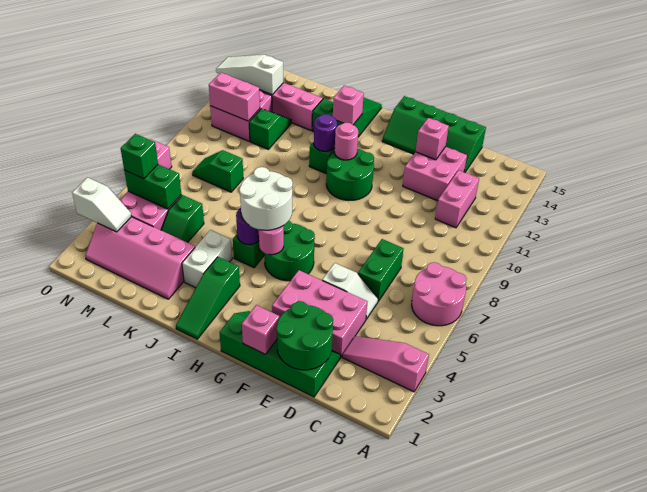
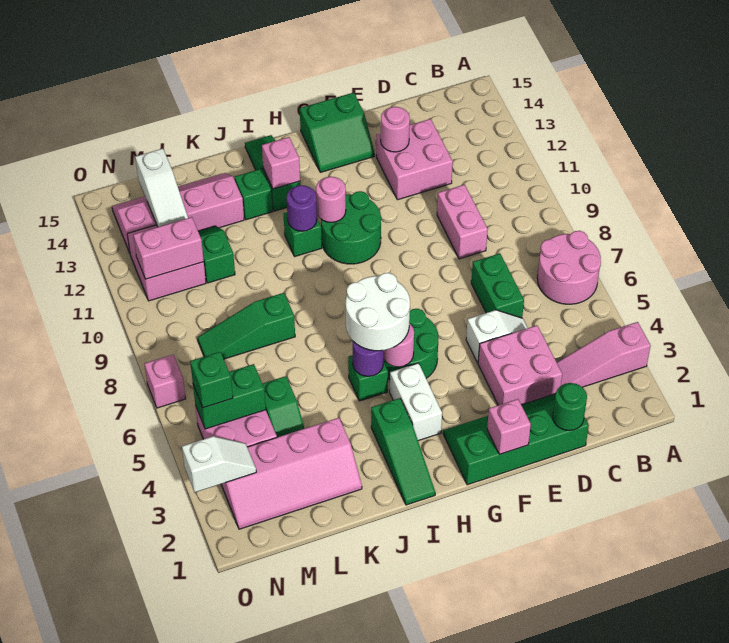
pink brick C11:C12 level 1 -> pink brick D9:D10 level 1
green round brick D1:E2 level 2 -> green round brick D1 level 2
pink brick D3:F4 level 1 -> pink brick D3:E4 level 1
green slope D14:G15 level 1 top 15 -> green slope F14:G15 level 1 top 15
pink brick E13 level 2 -> pink round brick E13 level 2
white brick J3:J4 level 1 -> white brick H3:H4 level 1
green slope L8:M8 level 1 top L -> green slope K8:M8 level 1 top K
white slope M13:O13 level 2 top M -> white slope M12:M14 level 2 top 14

